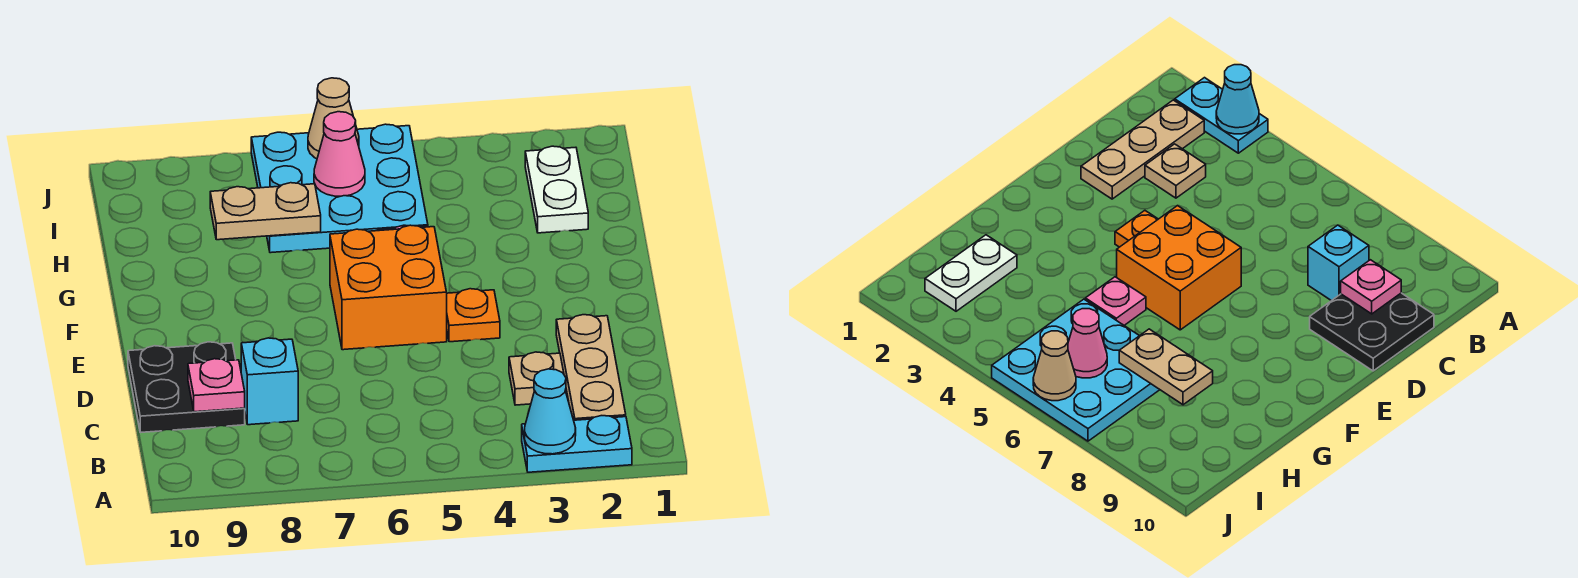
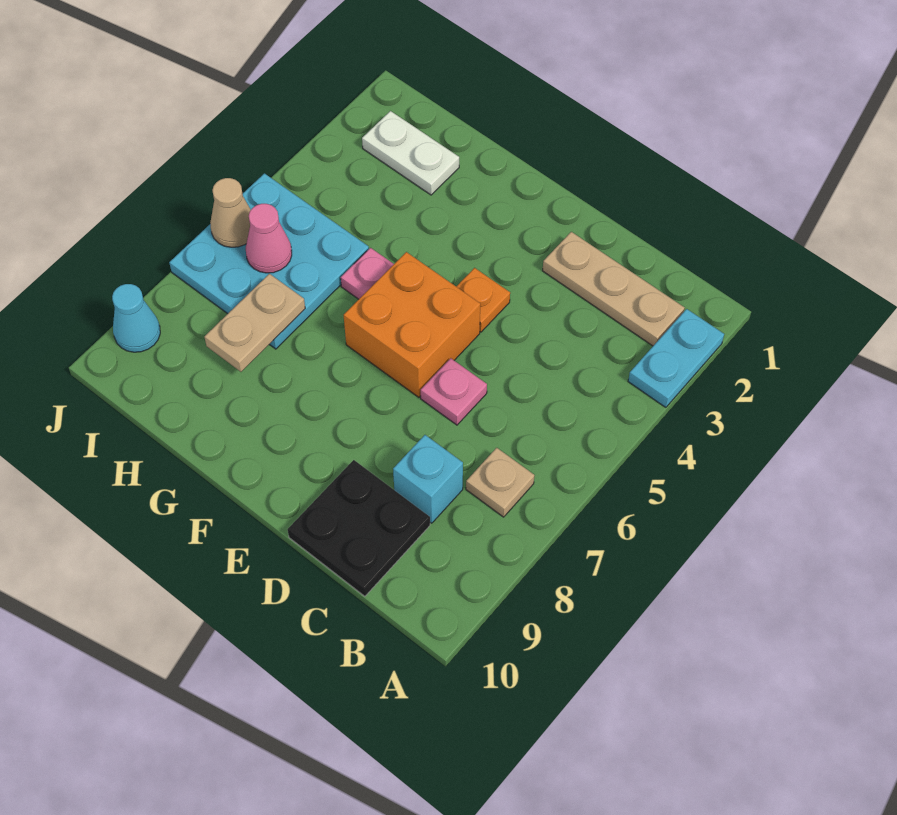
cyan cone A3 level 2 -> cyan cone J9 level 1
tan plate C3 level 1 -> tan plate B7 level 1
pink plate C9 level 2 -> pink plate D6 level 1

